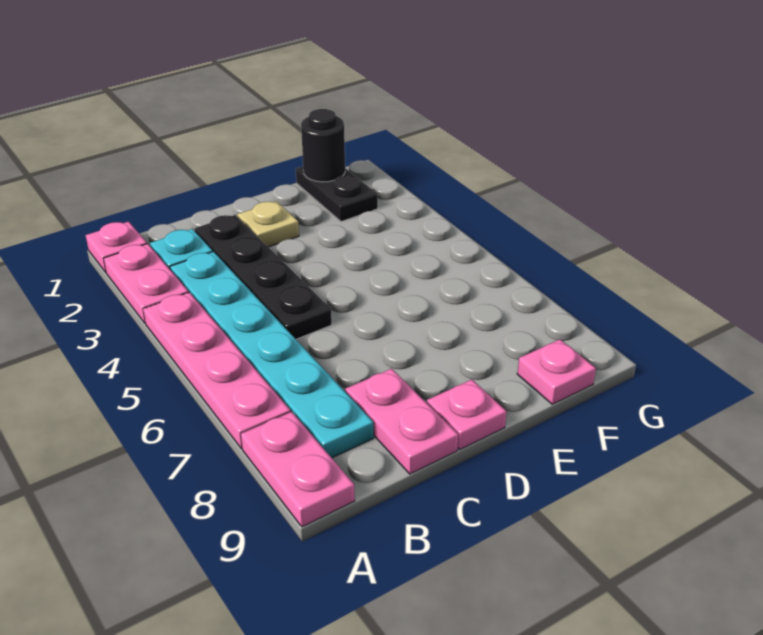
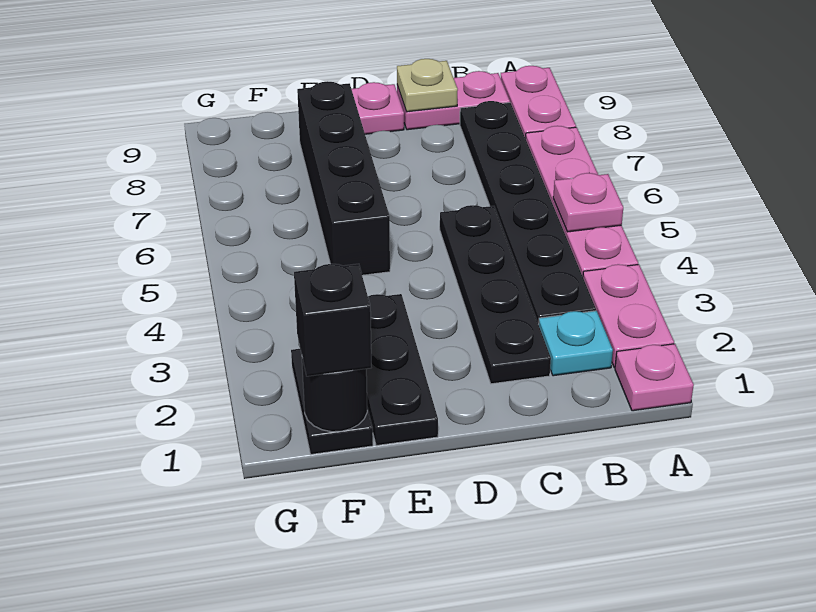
cyan plate B3:B8 level 1 -> black plate B3:B8 level 1
pink plate C8:C9 level 1 -> pink plate B9:C9 level 1
tan plate D2 level 1 -> tan plate C9 level 2
none -> black plate E1:E3 level 1
none -> black brick E5:E8 level 1
none -> black brick F1 level 3
pink plate F9 level 1 -> pink plate A5 level 2

